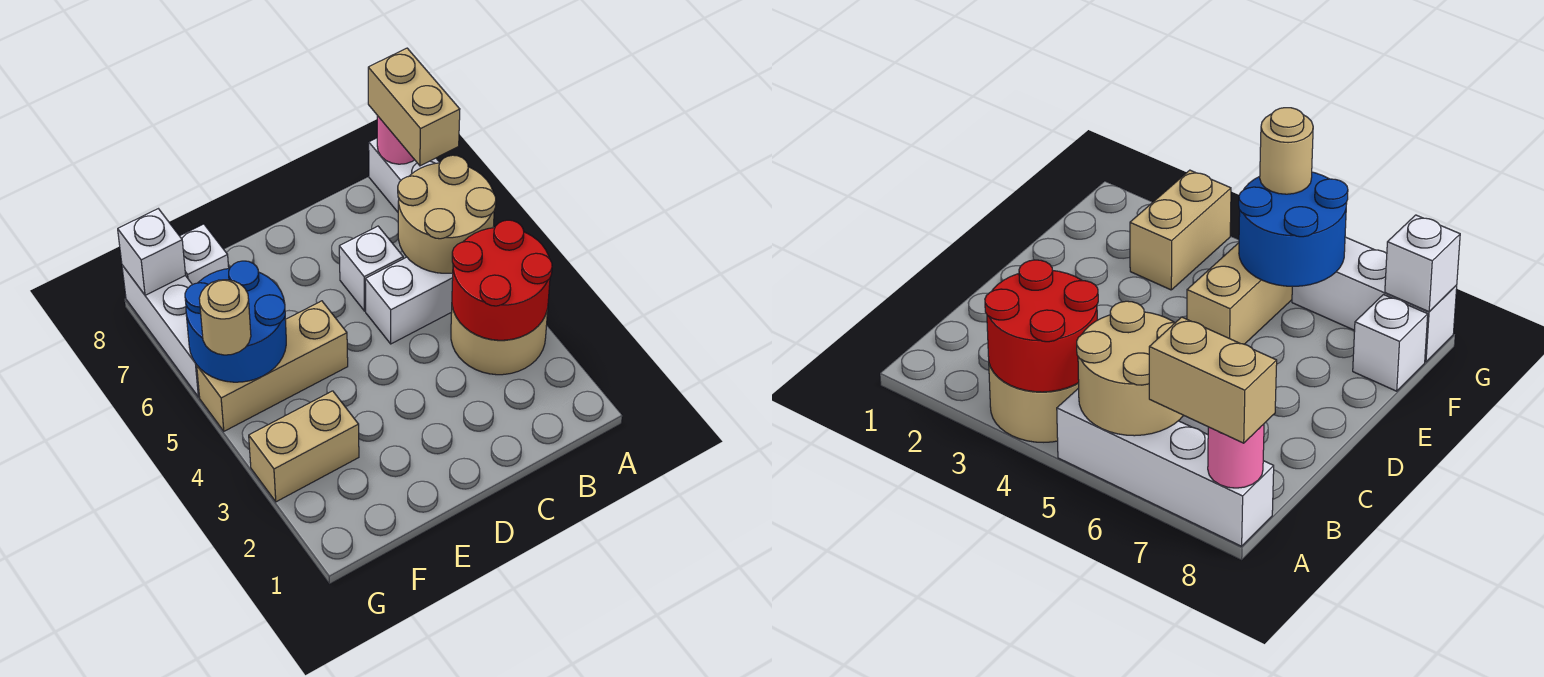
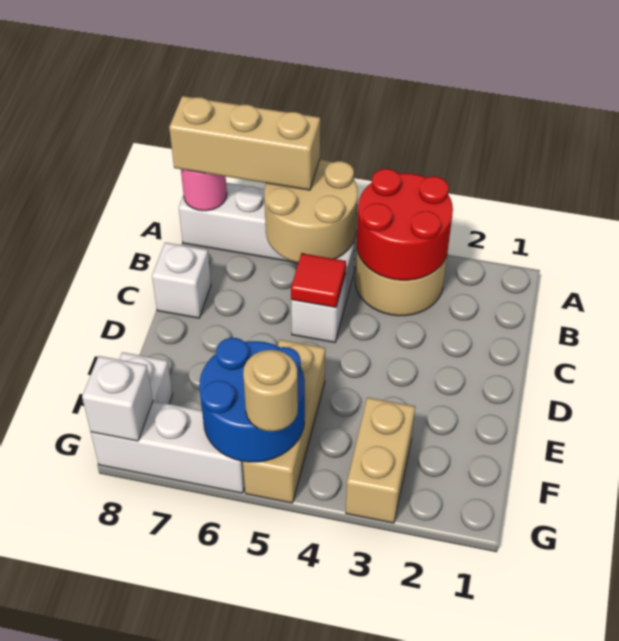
tan brick A7:A8 level 3 -> tan brick A6:A8 level 3
none -> red tile C5 level 2
white brick C6 level 1 -> white brick C8 level 1

